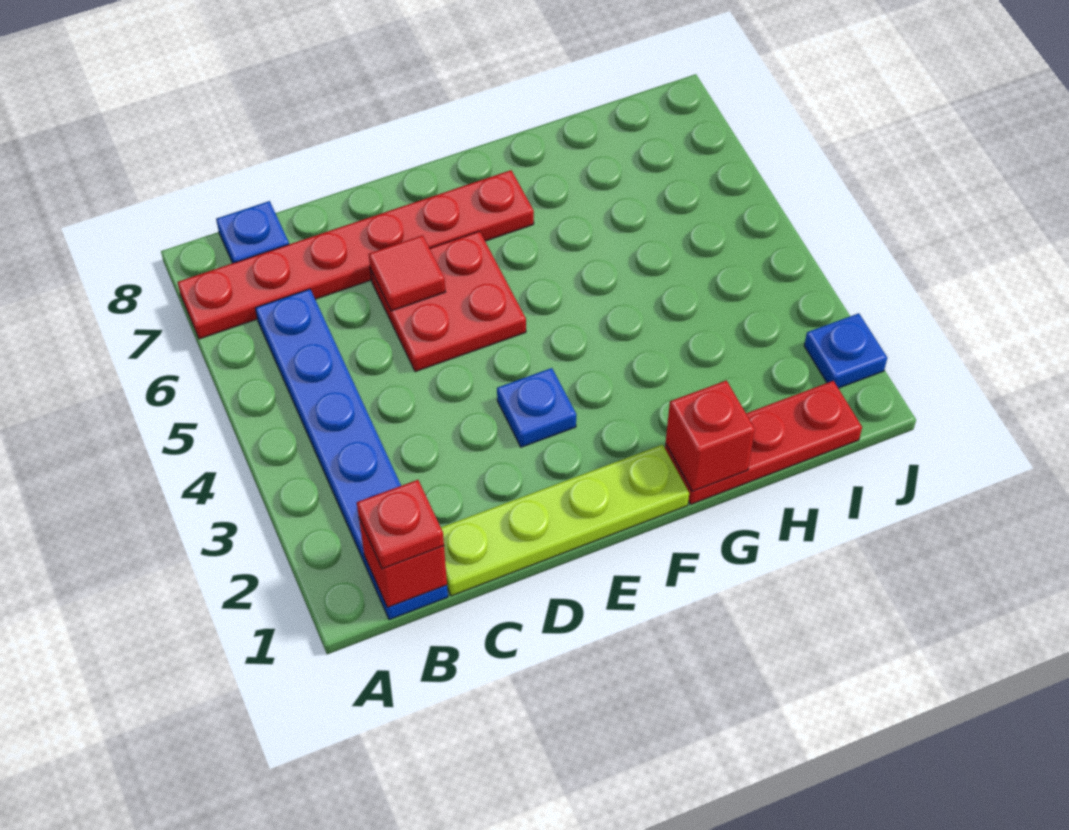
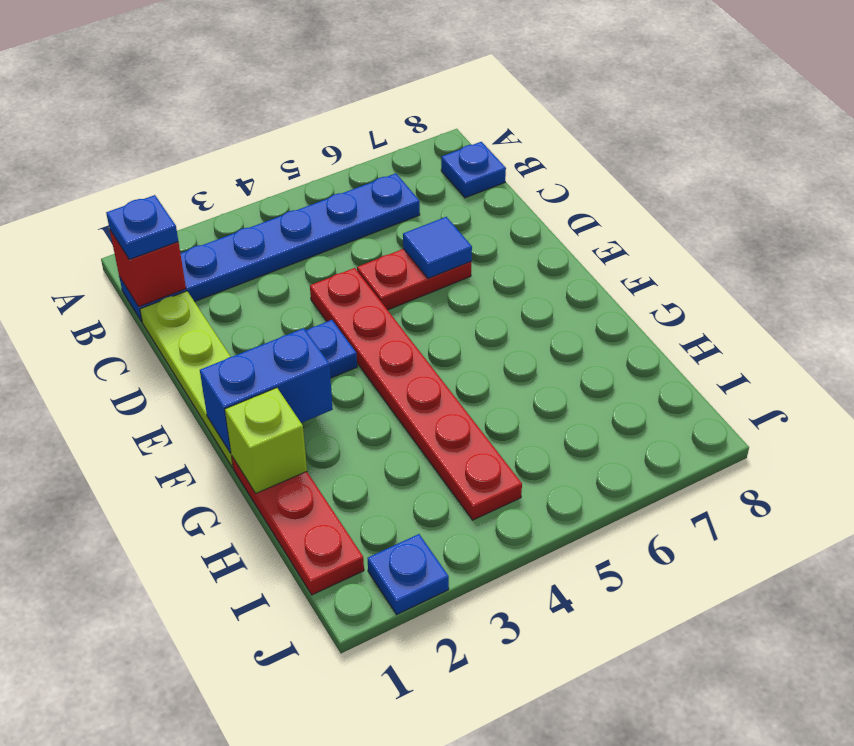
red plate A7:F7 level 1 -> red plate D4:I4 level 1
red plate B1 level 3 -> blue plate B1 level 3
red plate D5:E6 level 1 -> red plate D5:D6 level 1
red tile D6 level 2 -> blue tile D6 level 2
none -> blue brick F1:F2 level 2
red brick G1 level 2 -> lime brick G1 level 2

